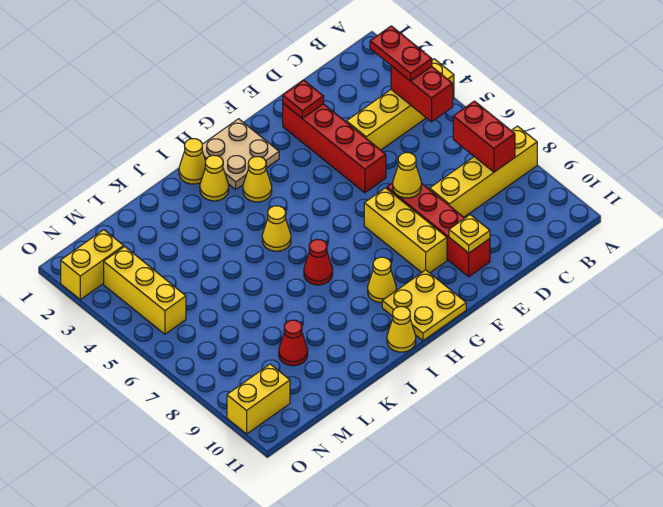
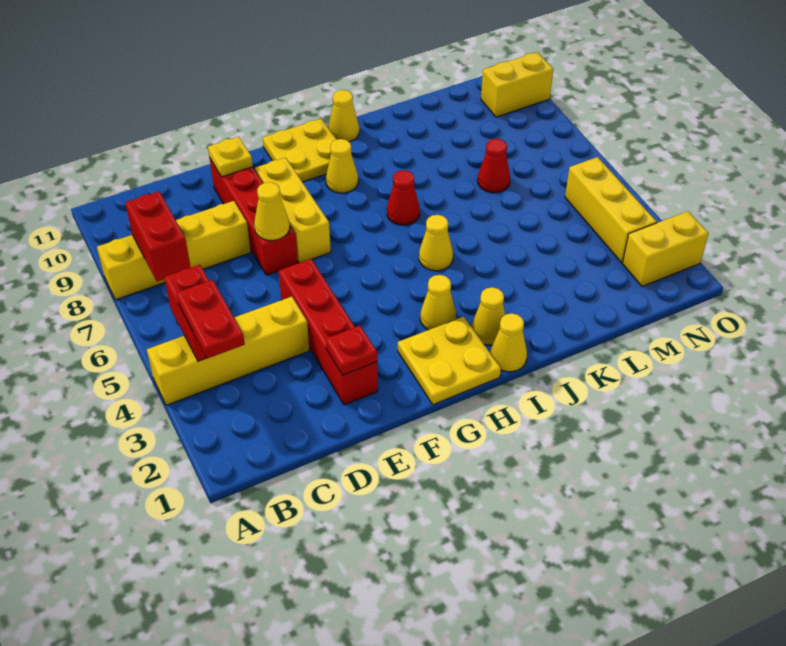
tan plate G1:H2 level 1 -> yellow plate G1:H2 level 1
red cone L9 level 1 -> red cone L7 level 1

